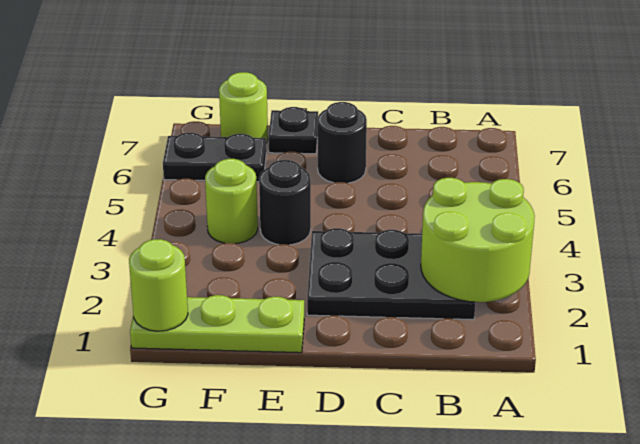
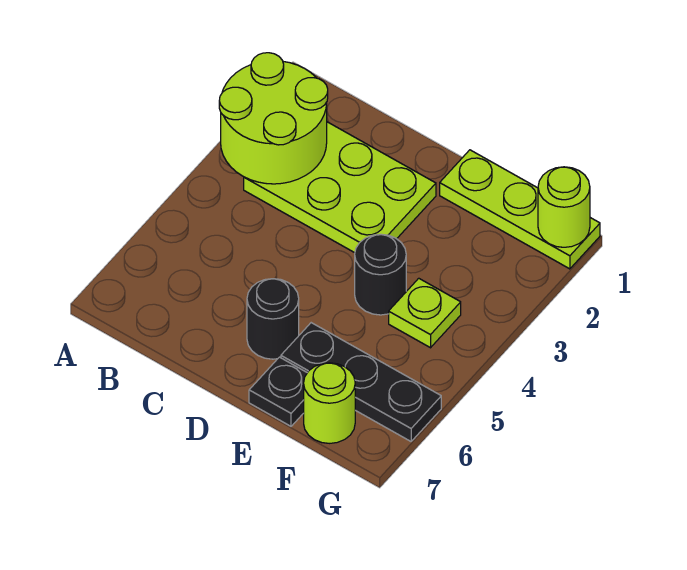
black plate B2:D3 level 1 -> lime plate B2:D3 level 1
lime round brick F4 level 1 -> lime plate F4 level 1
black plate F6:G6 level 1 -> black plate E6:G6 level 1

